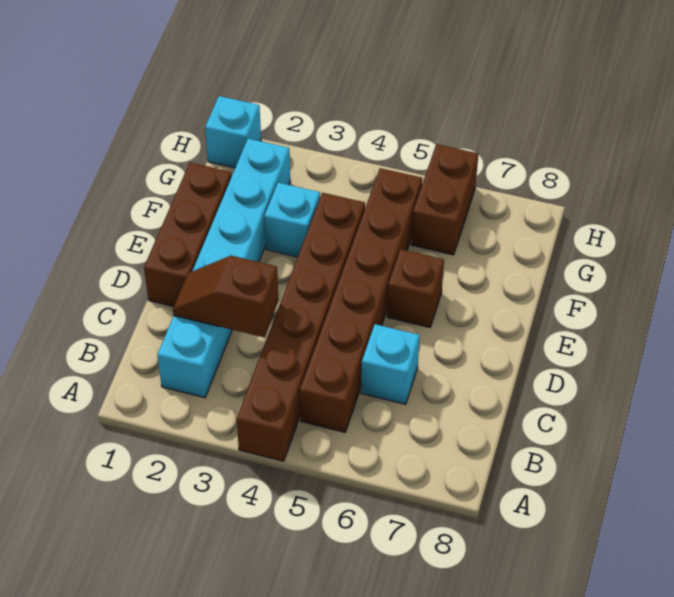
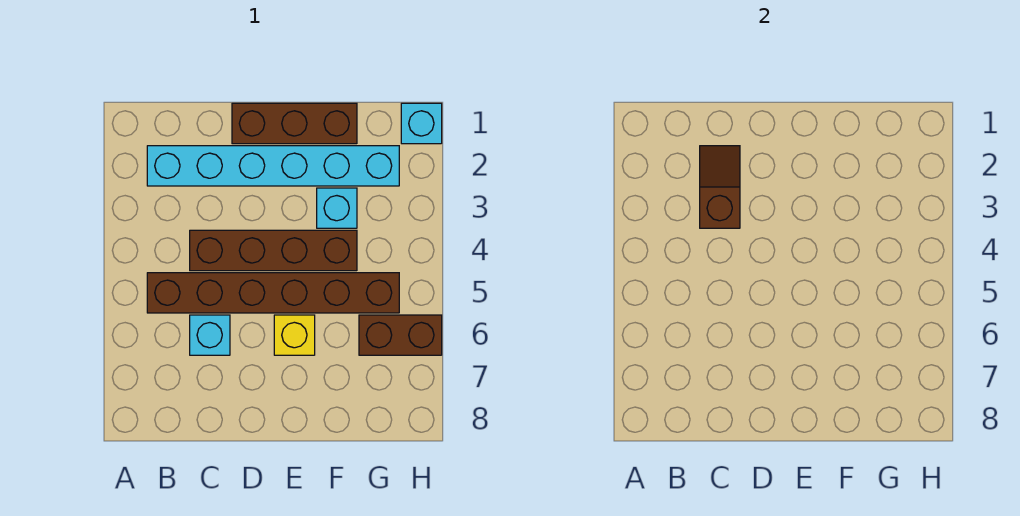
brown brick A4:F4 level 1 -> brown brick C4:F4 level 1
brown brick E6 level 1 -> yellow brick E6 level 1

